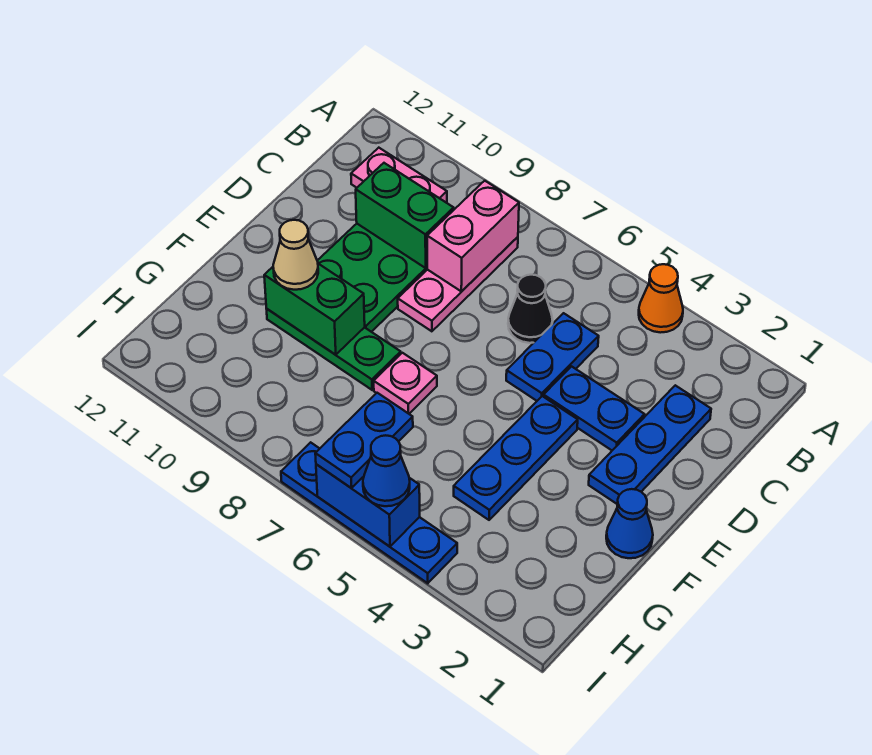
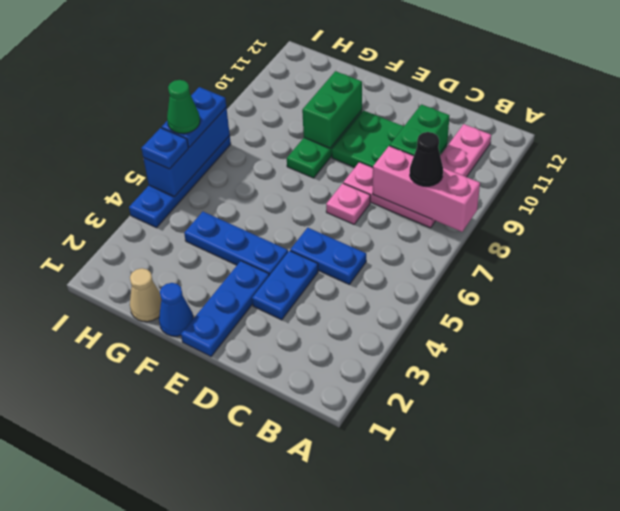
orange cone A4 level 1 -> none
pink brick B8:C8 level 2 -> pink brick A8:C8 level 2
blue plate C2:E2 level 1 -> blue plate E1:E3 level 1
black cone C6 level 1 -> black cone B8 level 3
pink plate F7 level 1 -> pink plate D7 level 1
tan cone F10 level 3 -> tan cone G1 level 1
blue plate H6:I6 level 3 -> blue plate I6:I7 level 3
blue brick I5:I6 level 2 -> blue brick I5:I7 level 2
blue cone I5 level 3 -> blue plate I5 level 3
none -> green cone I6 level 4

